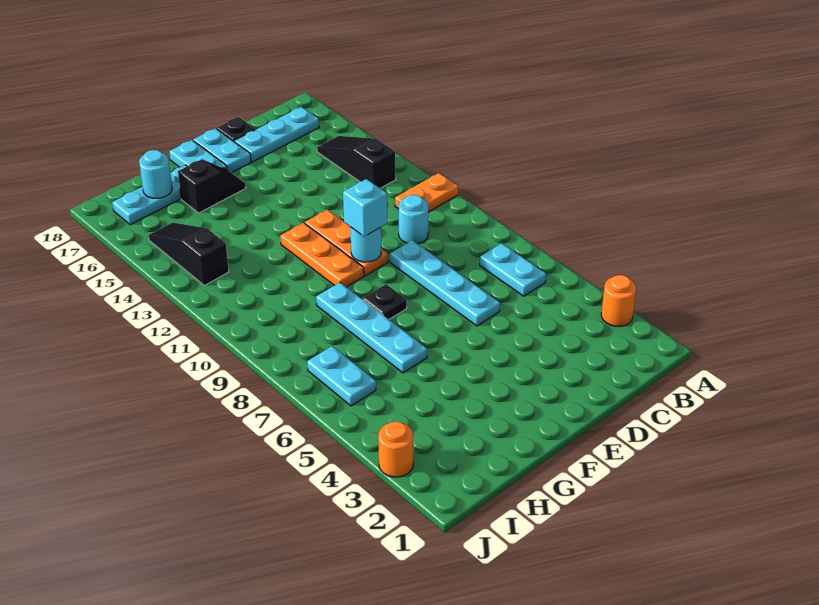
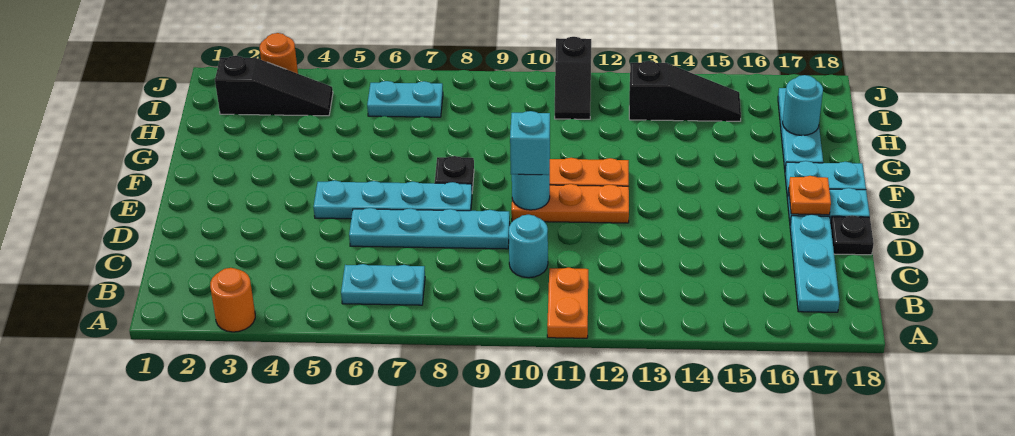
black slope B13:B15 level 1 top 13 -> black slope I2:I4 level 1 top 2
none -> orange plate E17 level 2
black slope F16:G16 level 1 top G -> black slope I11:J11 level 1 top J
cyan plate G6:G9 level 1 -> cyan plate E5:E8 level 1

